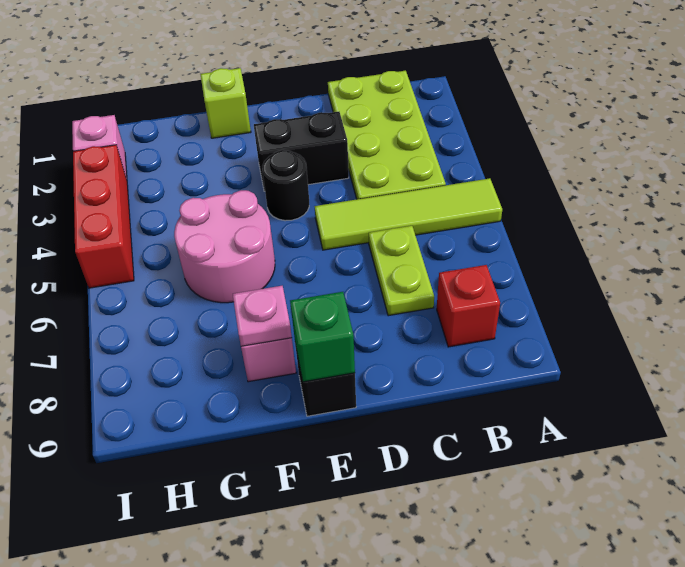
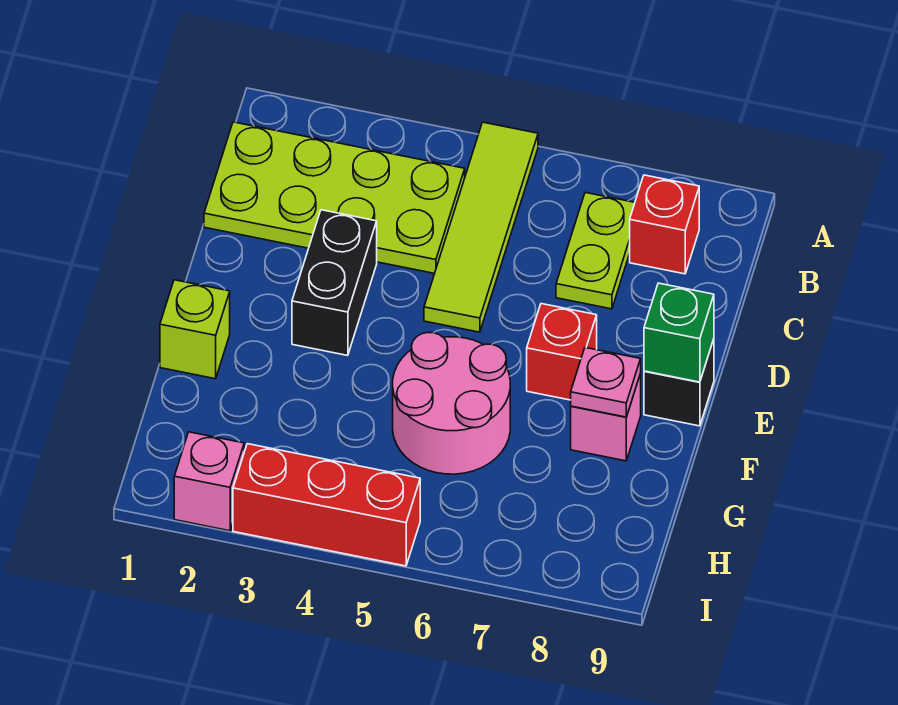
lime plate C6:C7 level 1 -> lime plate B7:C7 level 1
black round brick E4 level 1 -> none
none -> red brick E7 level 1

